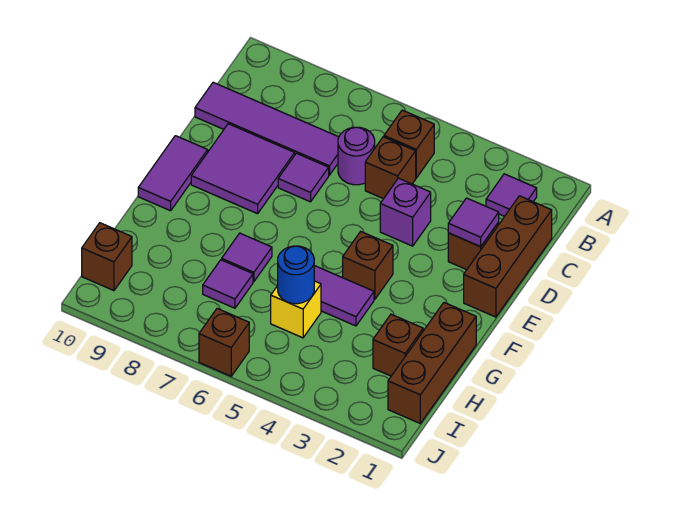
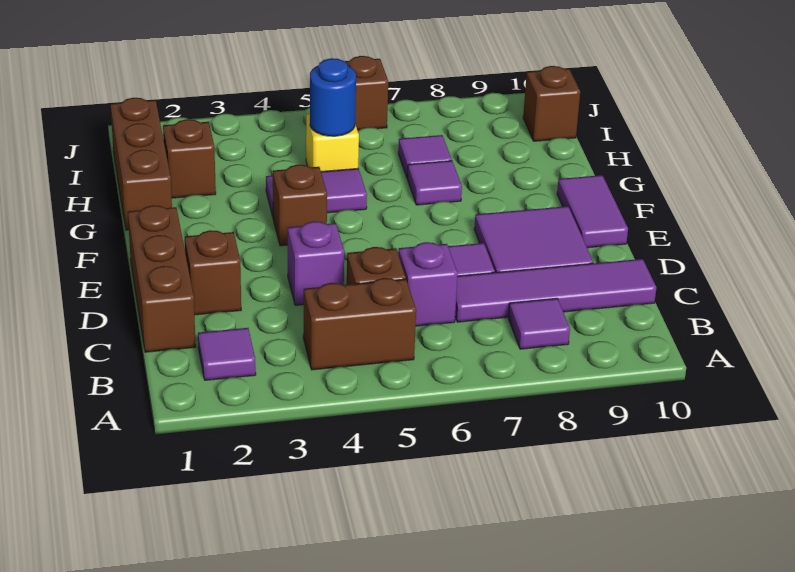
brown brick B5 level 1 -> brown brick B4:B5 level 1
purple round brick C6 level 1 -> purple brick C6 level 1
purple tile D2 level 2 -> purple tile B8 level 1

